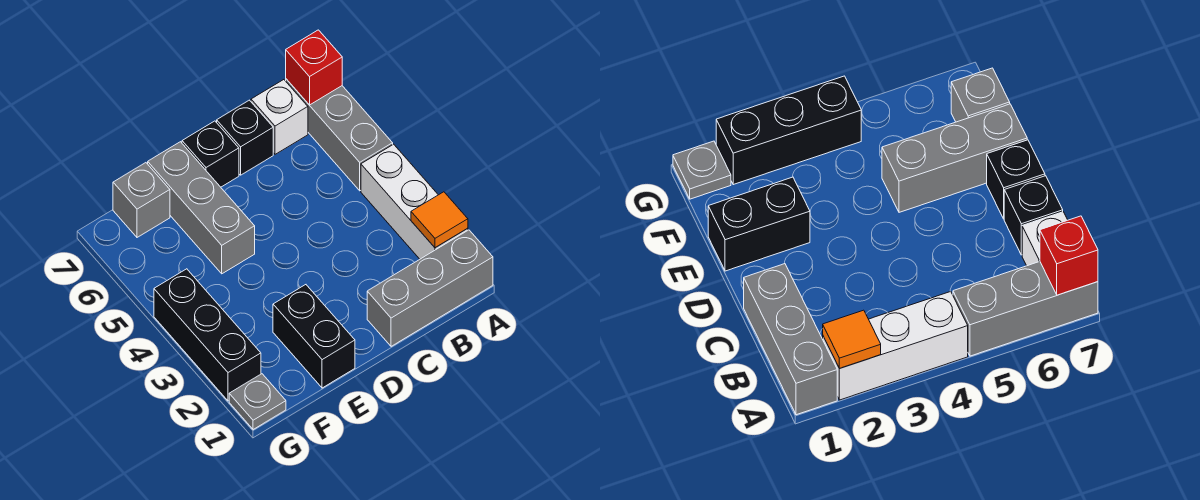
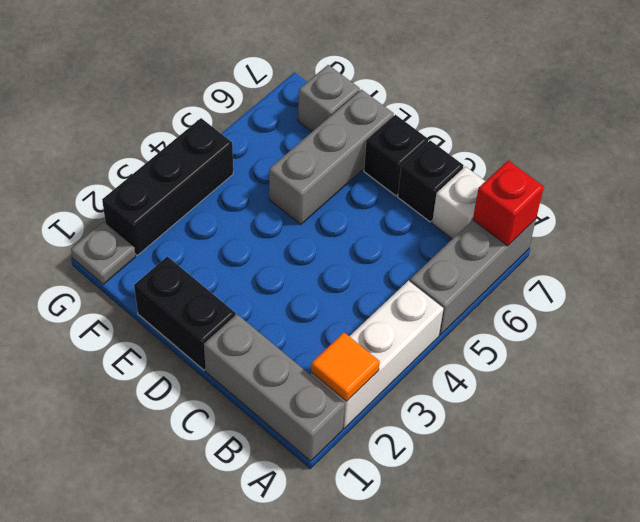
black brick E1:E2 level 1 -> black brick D1:E1 level 1

